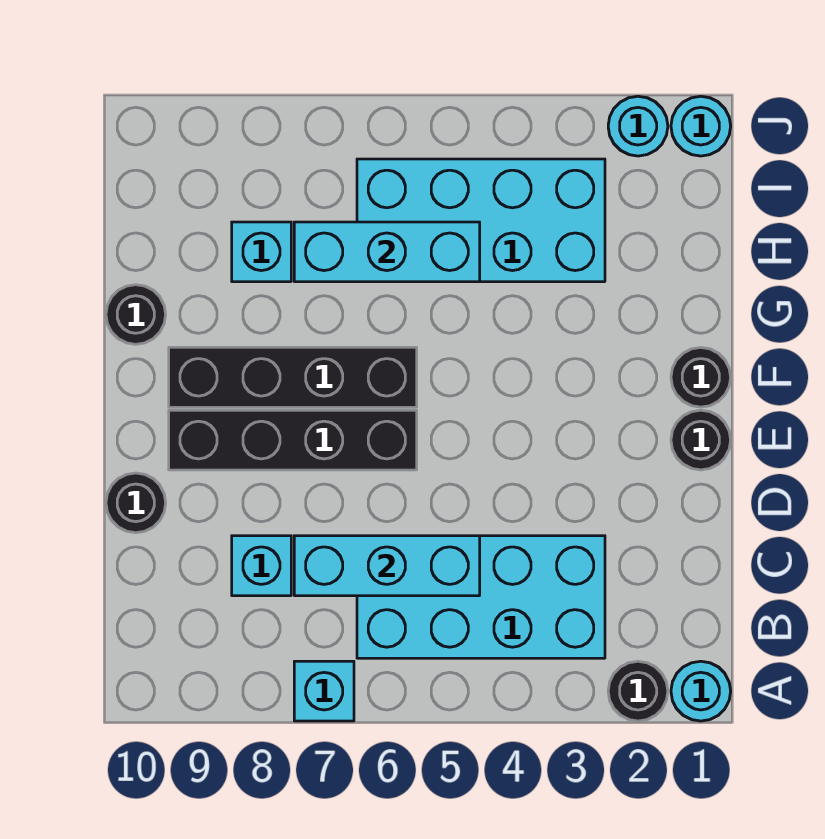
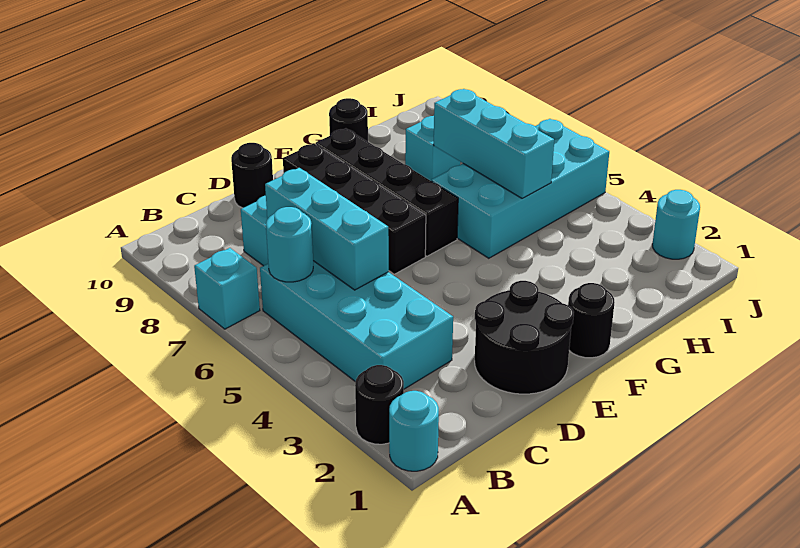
black round brick E1 level 1 -> black round brick D1:E2 level 1
cyan brick H3:I6 level 1 -> cyan brick G5:J6 level 1
cyan round brick J1 level 1 -> cyan round brick B6 level 2

